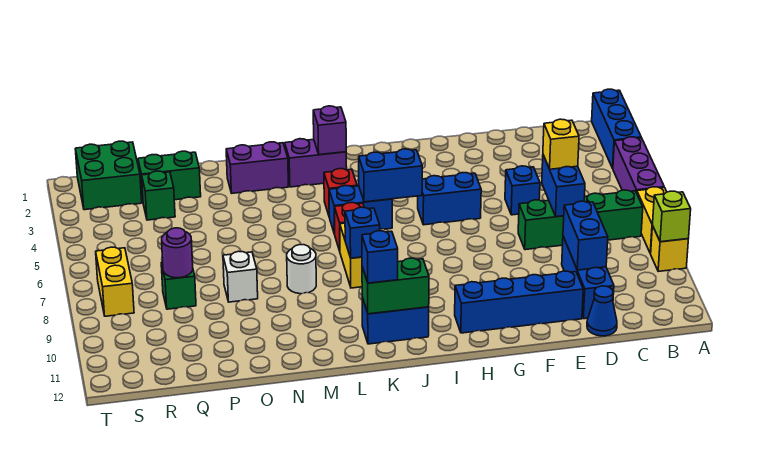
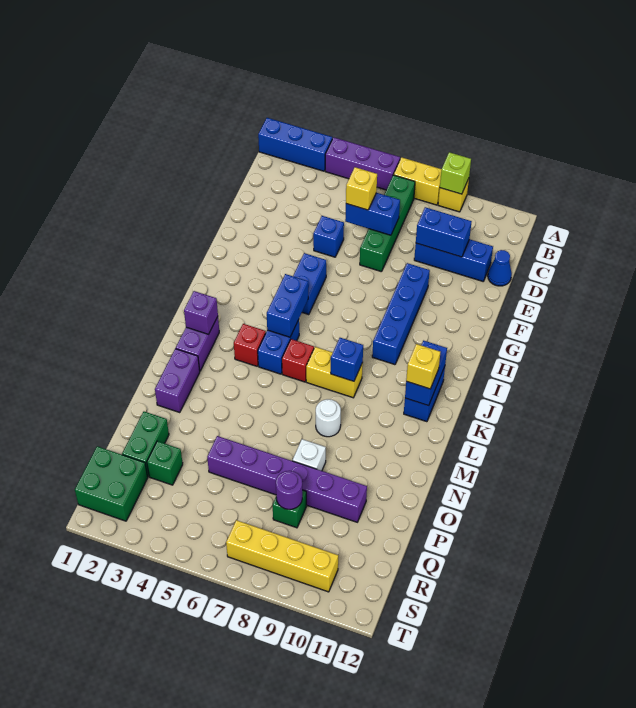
blue brick E11:H11 level 1 -> blue brick F9:I9 level 1
green brick J11:K11 level 2 -> blue brick J11:K11 level 2
blue brick K11 level 3 -> yellow brick K11 level 3
none -> purple brick P5:P10 level 1
yellow brick S7:S8 level 1 -> yellow brick S7:S10 level 1

